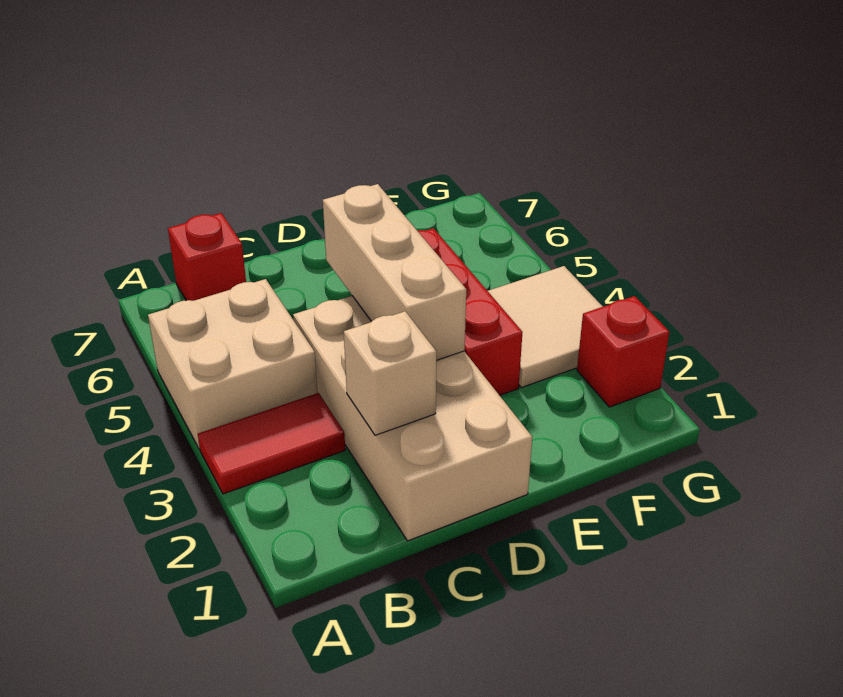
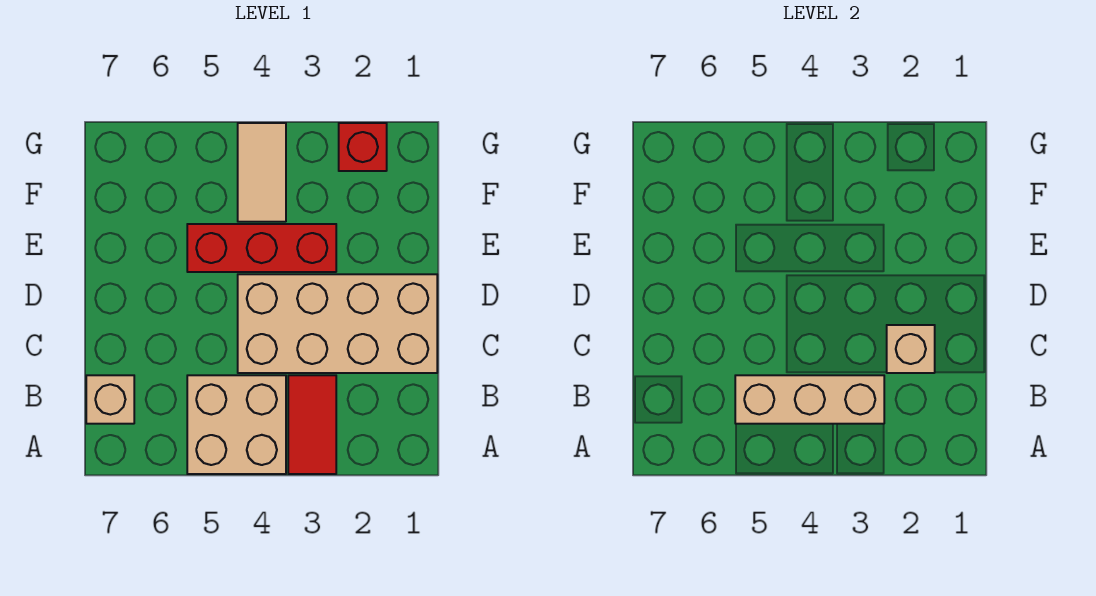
red brick B7 level 1 -> tan brick B7 level 1
tan brick D3:D5 level 2 -> tan brick B3:B5 level 2
tan tile F3:G4 level 1 -> tan tile F4:G4 level 1

